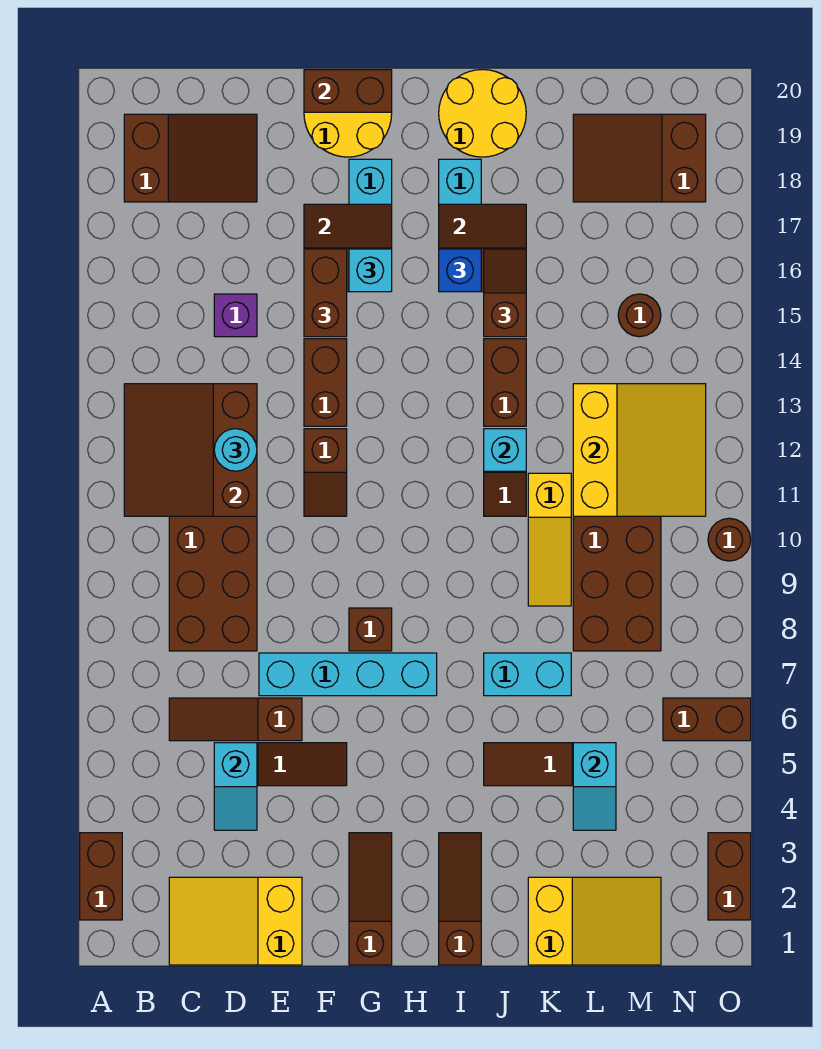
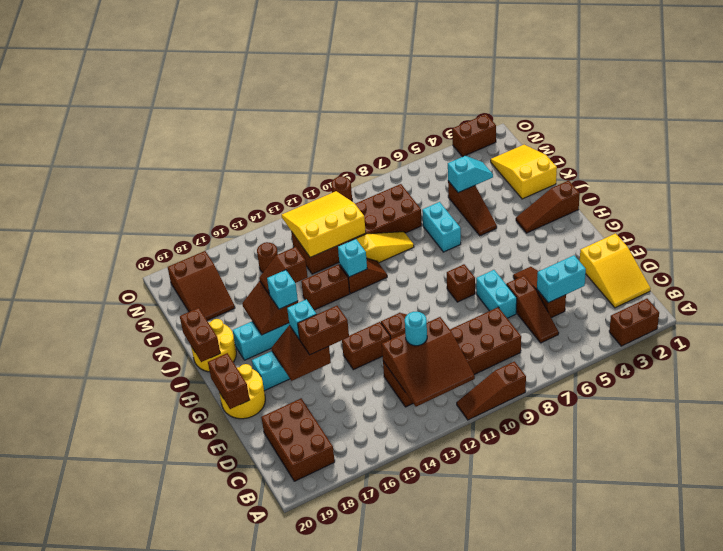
brown slope B18:D19 level 1 top B -> brown brick B18:D19 level 1
cyan slope D4:D5 level 2 top 5 -> cyan brick D4:D5 level 2
purple brick D15 level 1 -> none
cyan brick E7:H7 level 1 -> cyan brick E7:F7 level 1
brown slope G1:G3 level 1 top 1 -> brown slope A9:A11 level 1 top 9
blue brick I16 level 3 -> cyan brick I16 level 3
brown brick N6:O6 level 1 -> brown brick I20:J20 level 2

